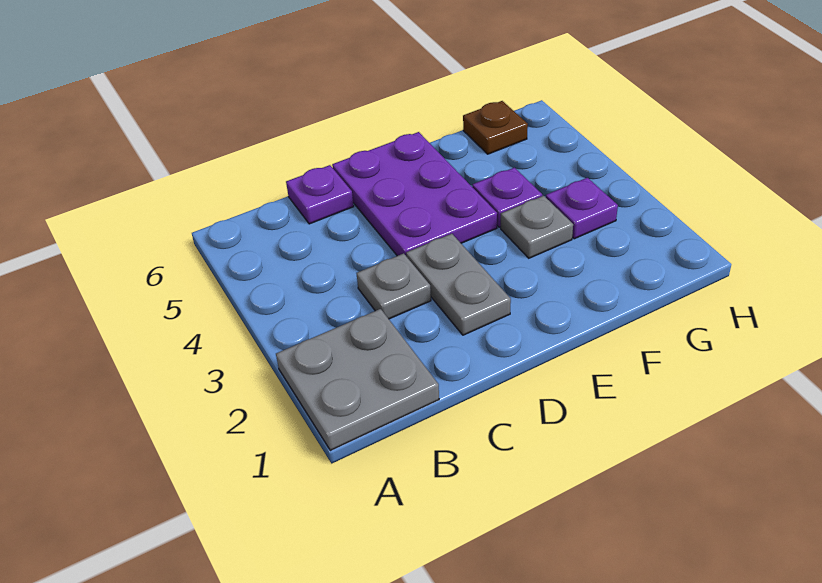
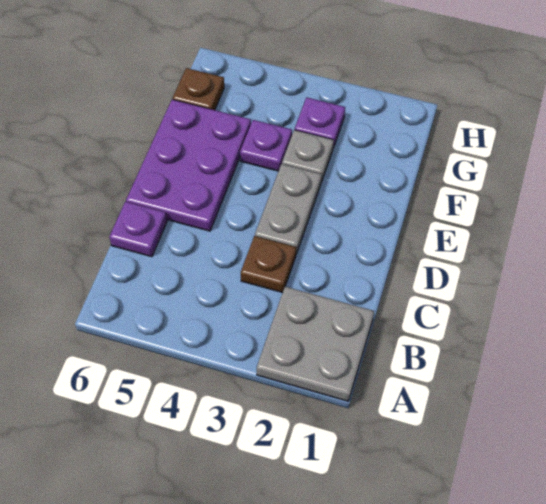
grey plate C3 level 1 -> brown plate C3 level 1
grey plate D2:D3 level 1 -> grey plate D3:E3 level 1
purple plate D4:E6 level 1 -> purple plate D5:F6 level 1

